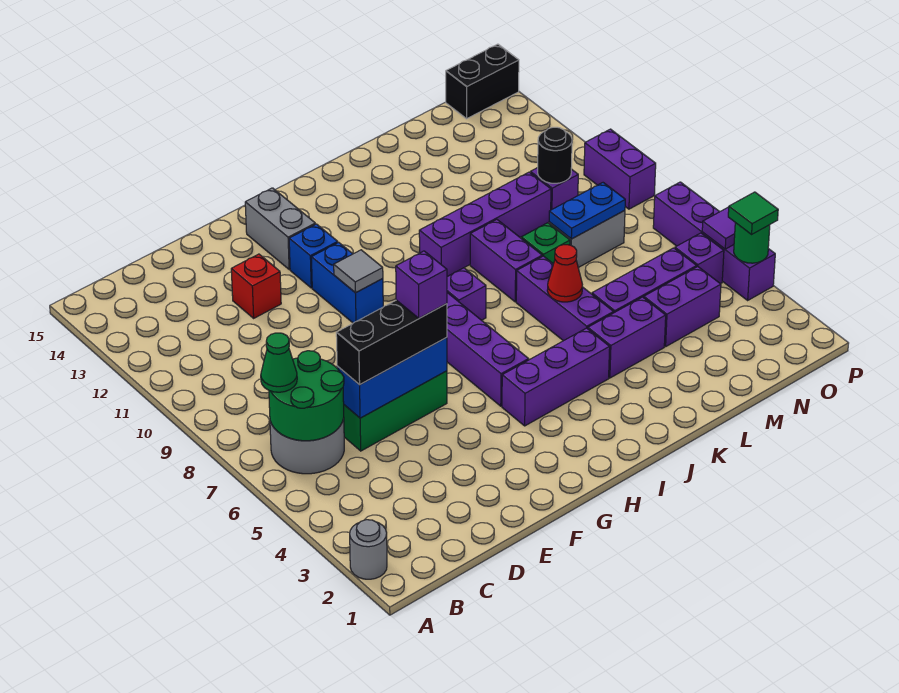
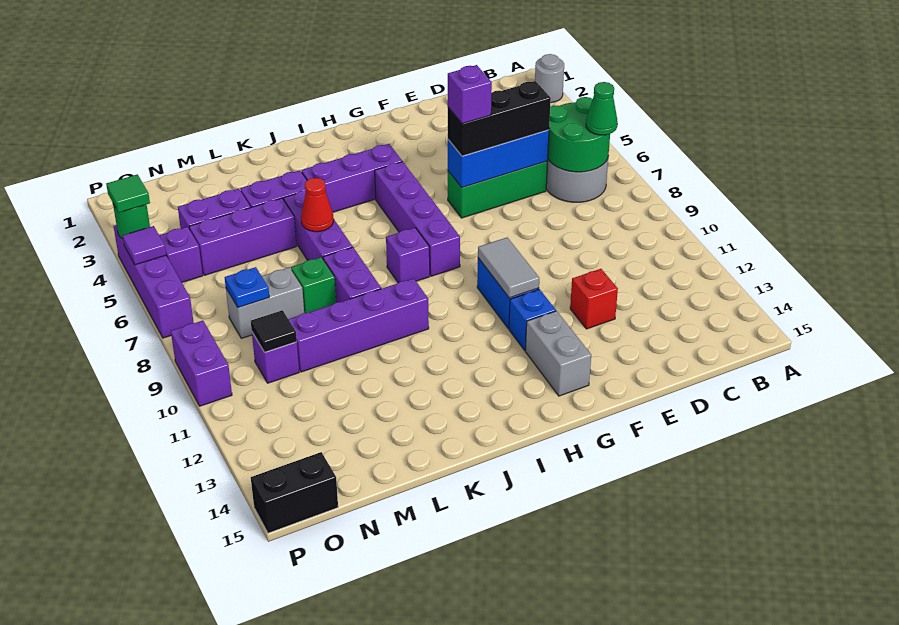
grey tile G10 level 2 -> grey tile G10:G11 level 2
blue plate M8:N8 level 2 -> blue plate N8 level 2
black round brick N10 level 2 -> black tile N10 level 2

